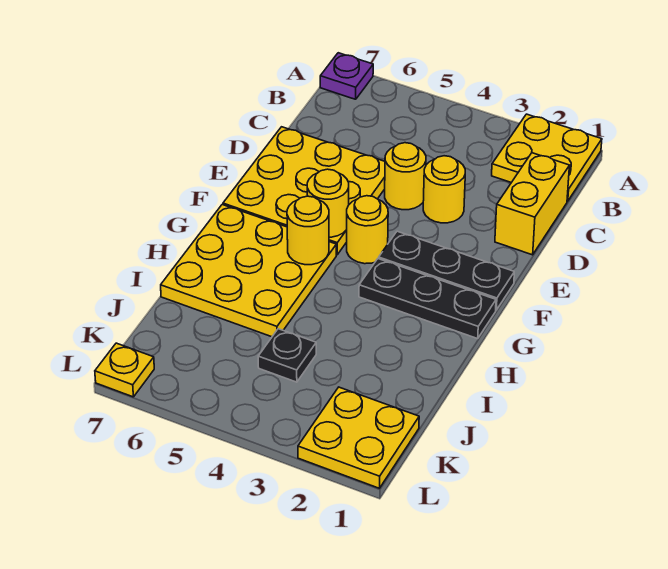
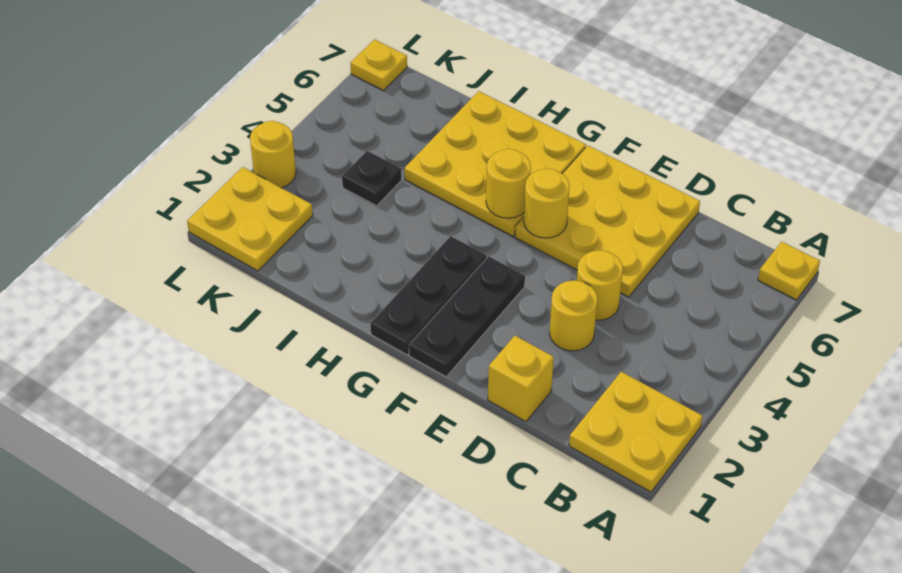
purple plate A7 level 1 -> yellow plate A7 level 1
yellow brick C1:D1 level 1 -> yellow brick D1 level 1
yellow round brick F4 level 1 -> yellow round brick L3 level 1

